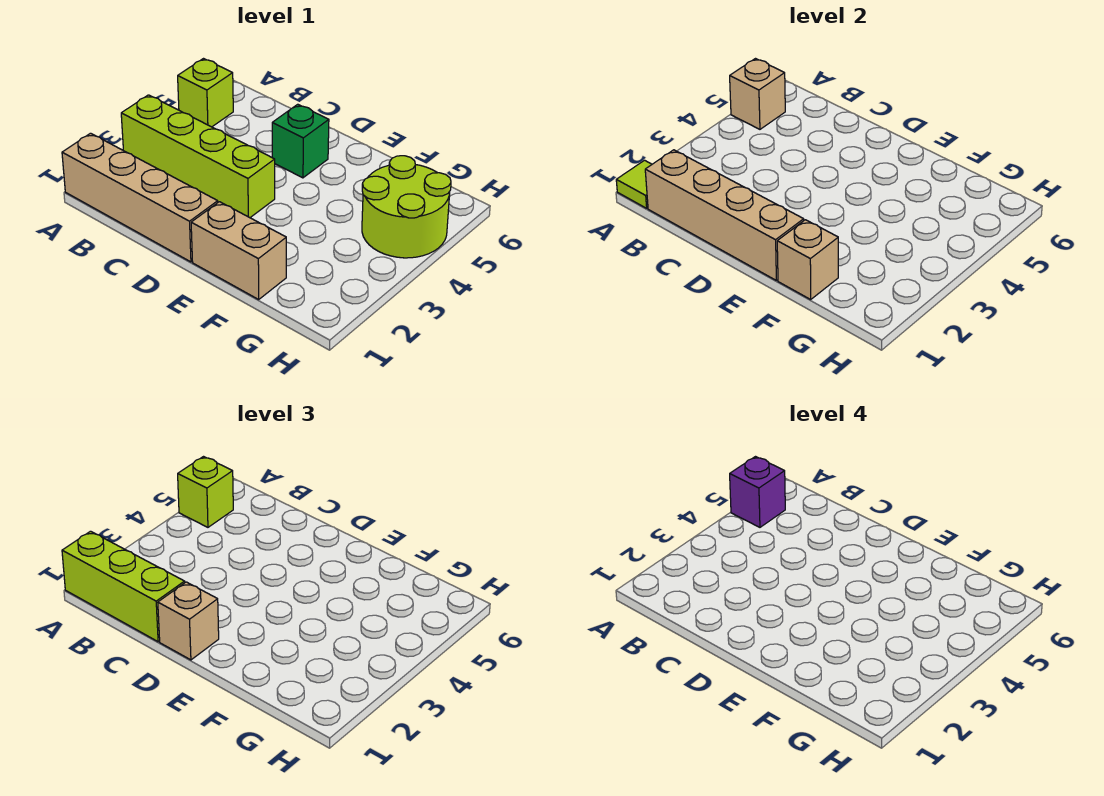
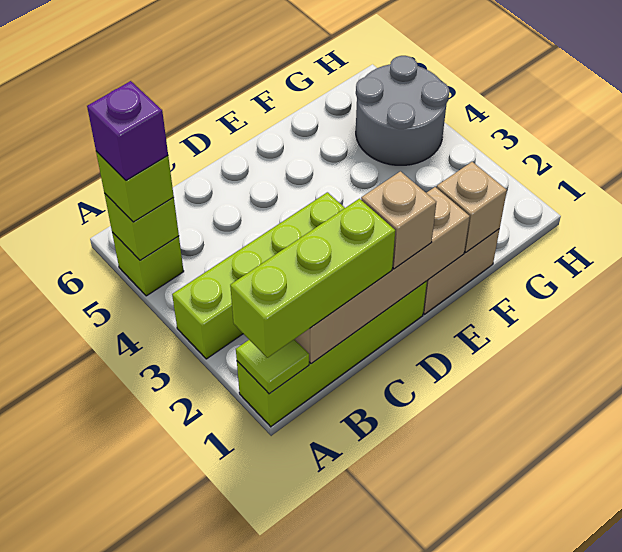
tan brick A1:D1 level 1 -> lime brick A1:D1 level 1
tan brick A5 level 2 -> lime brick A5 level 2
green brick D5 level 1 -> none
lime round brick G4:H5 level 1 -> grey round brick G4:H5 level 1

